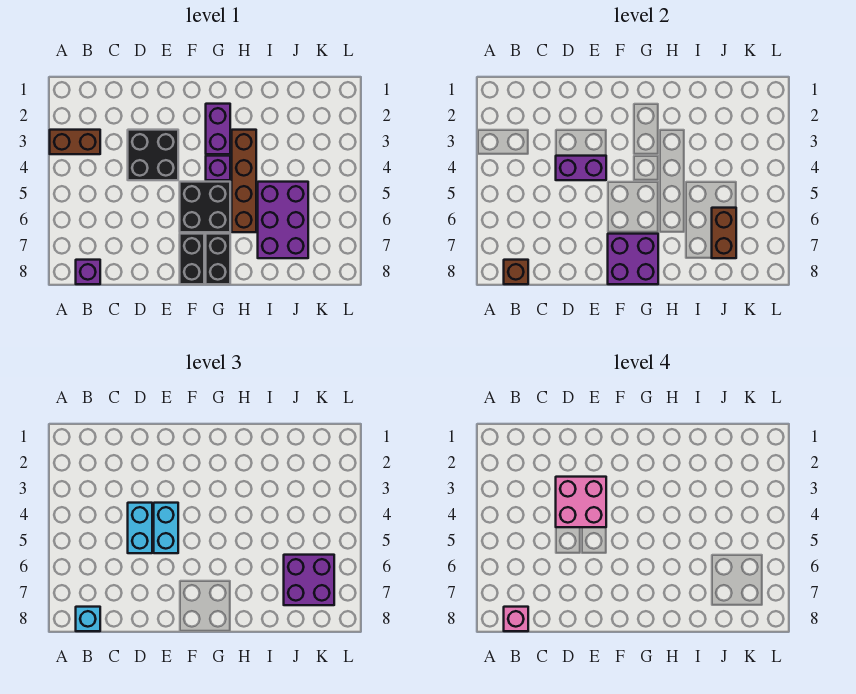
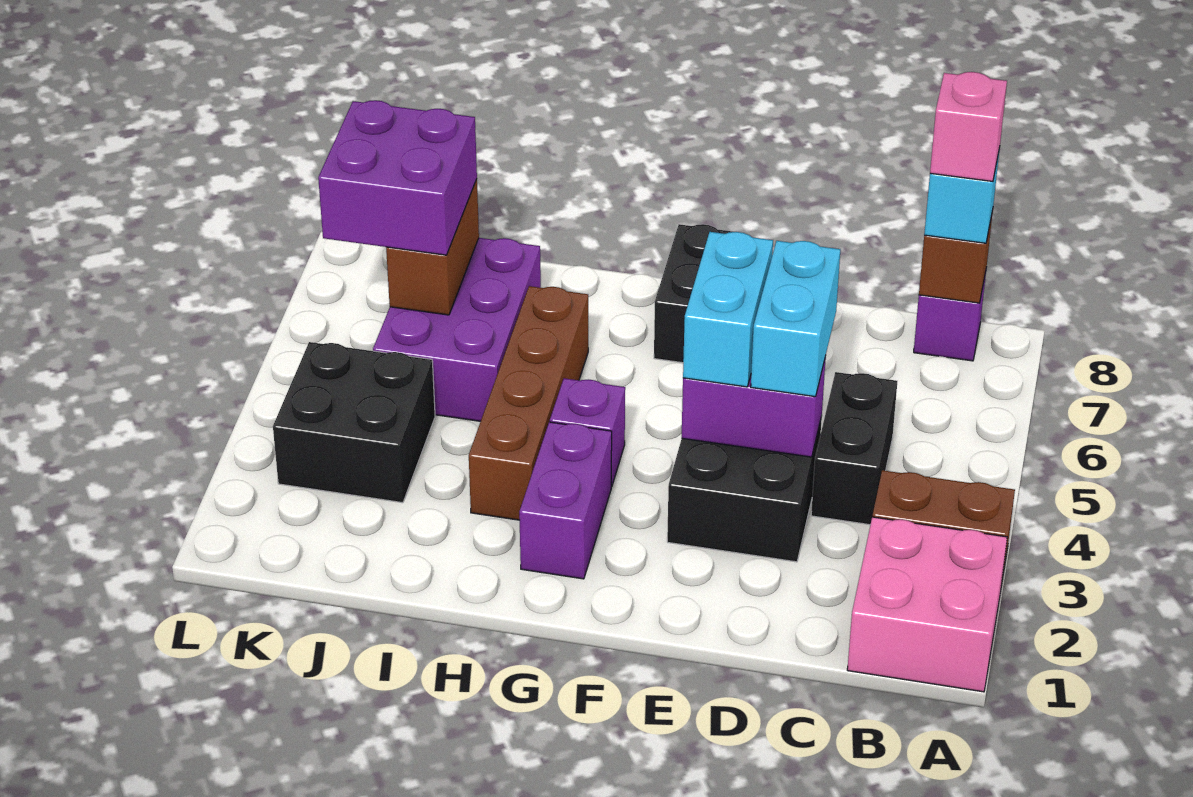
pink brick D3:E4 level 4 -> pink brick A1:B2 level 1
black brick F5:G6 level 1 -> black brick J3:K4 level 1
purple brick F7:G8 level 2 -> none
black brick G7:G8 level 1 -> black brick C4:C5 level 1

